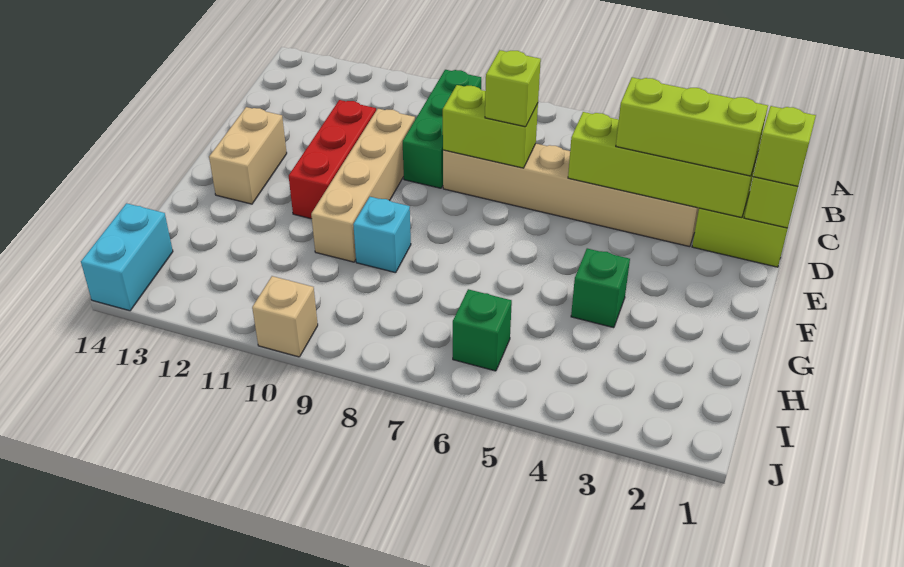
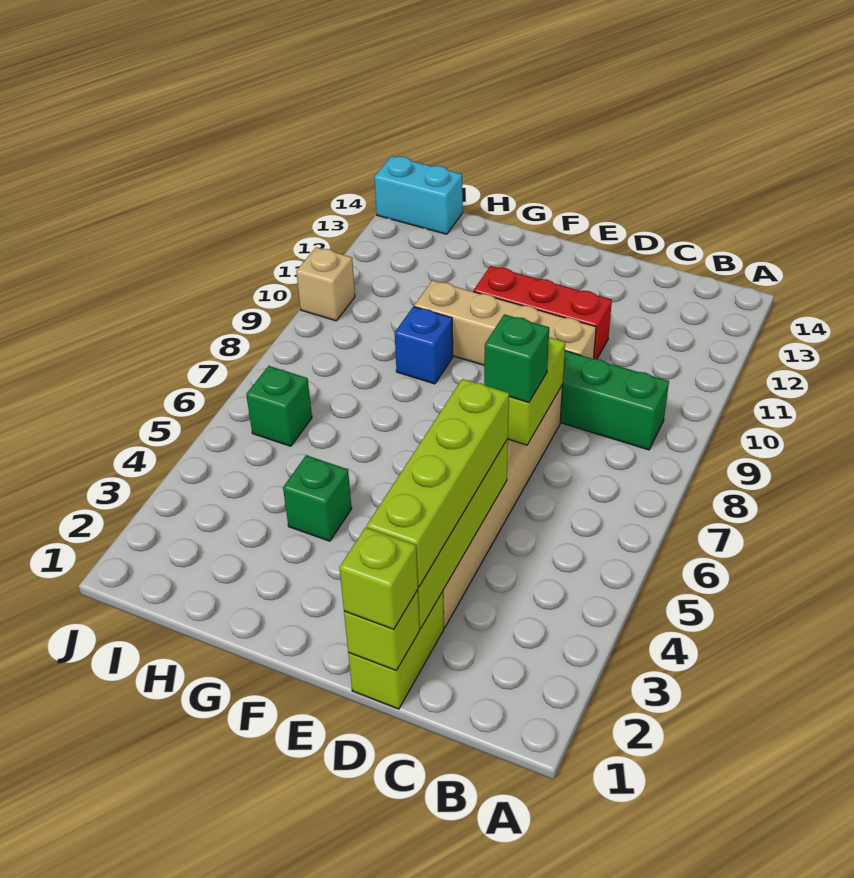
lime brick D2:D4 level 3 -> lime brick D2:D5 level 3
lime brick D7 level 3 -> green brick D7 level 3
tan brick E13:F13 level 1 -> none
cyan brick G9 level 1 -> blue brick G9 level 1

